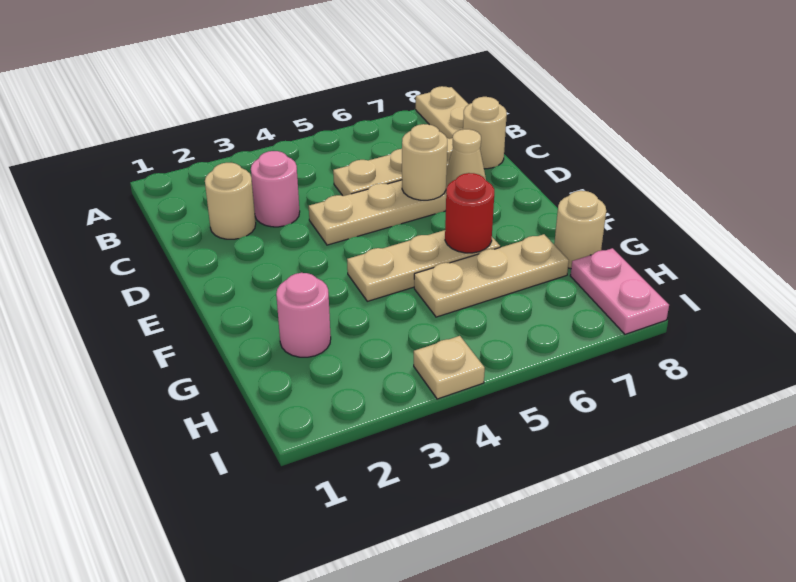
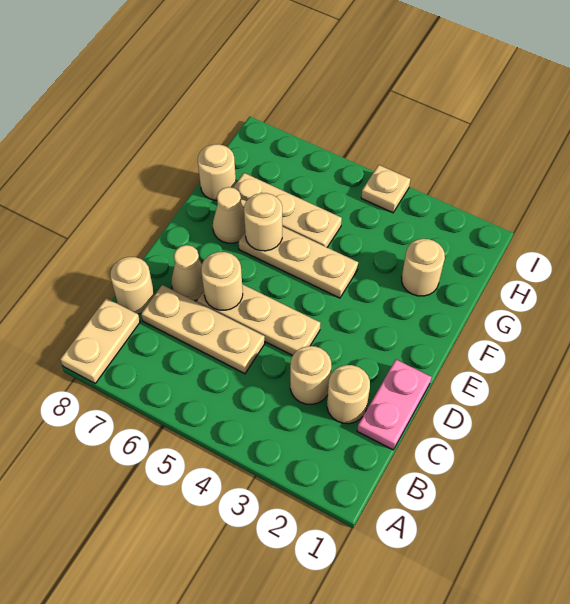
pink round brick C3 level 1 -> tan round brick C3 level 1
red round brick F6 level 2 -> tan round brick F6 level 2
none -> tan cone F7 level 1
pink round brick G2 level 1 -> tan round brick G2 level 1
pink plate H8:I8 level 1 -> pink plate C1:D1 level 1

